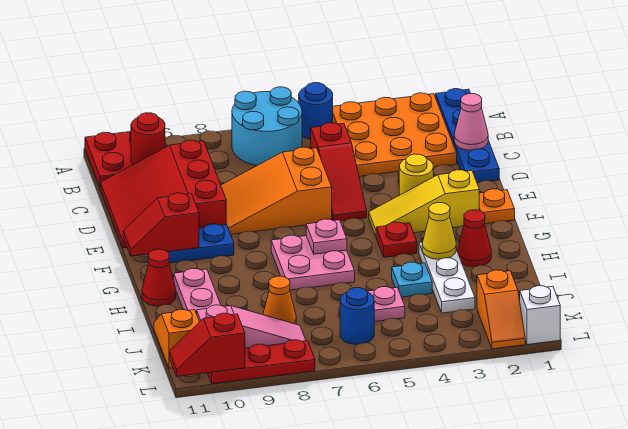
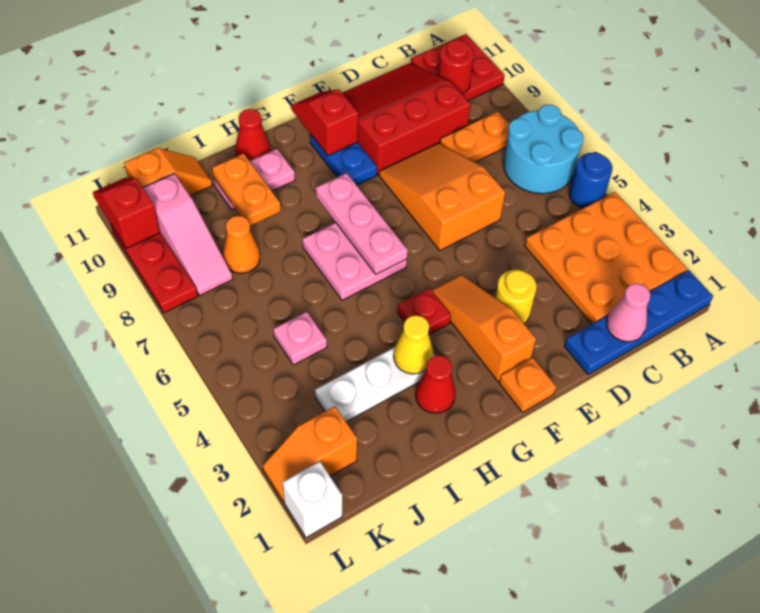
none -> orange plate B8:C8 level 1
red slope C5:E5 level 1 top C -> none
yellow slope F2:F4 level 1 top 2 -> orange slope F2:F4 level 1 top 2
pink plate G6 level 2 -> pink plate G6:G8 level 2
cyan plate I4 level 1 -> none
none -> orange plate I9:I10 level 2
blue round brick K6 level 1 -> none

